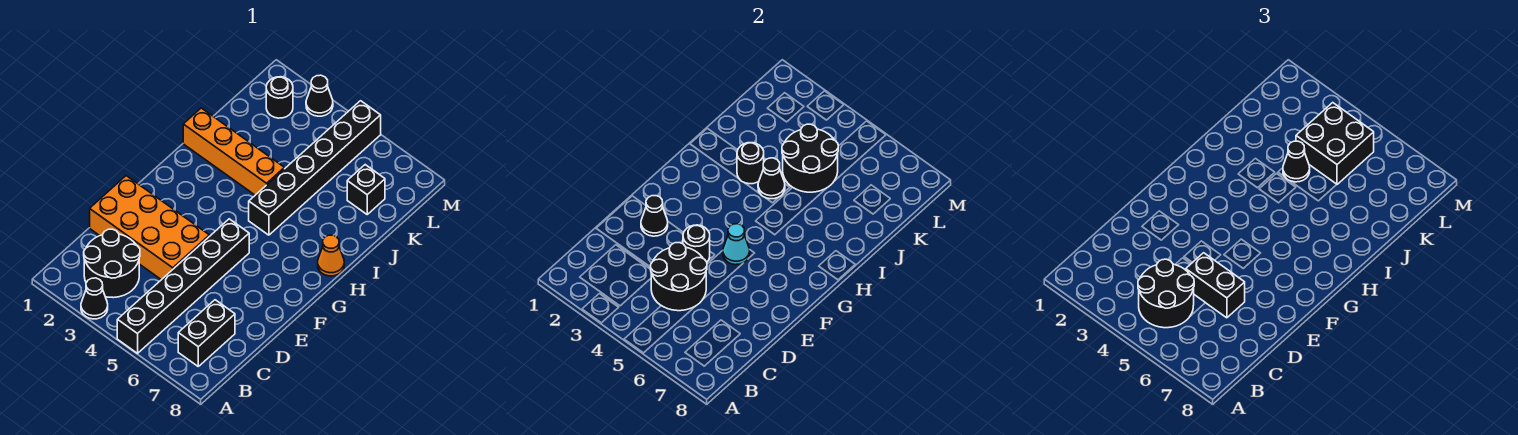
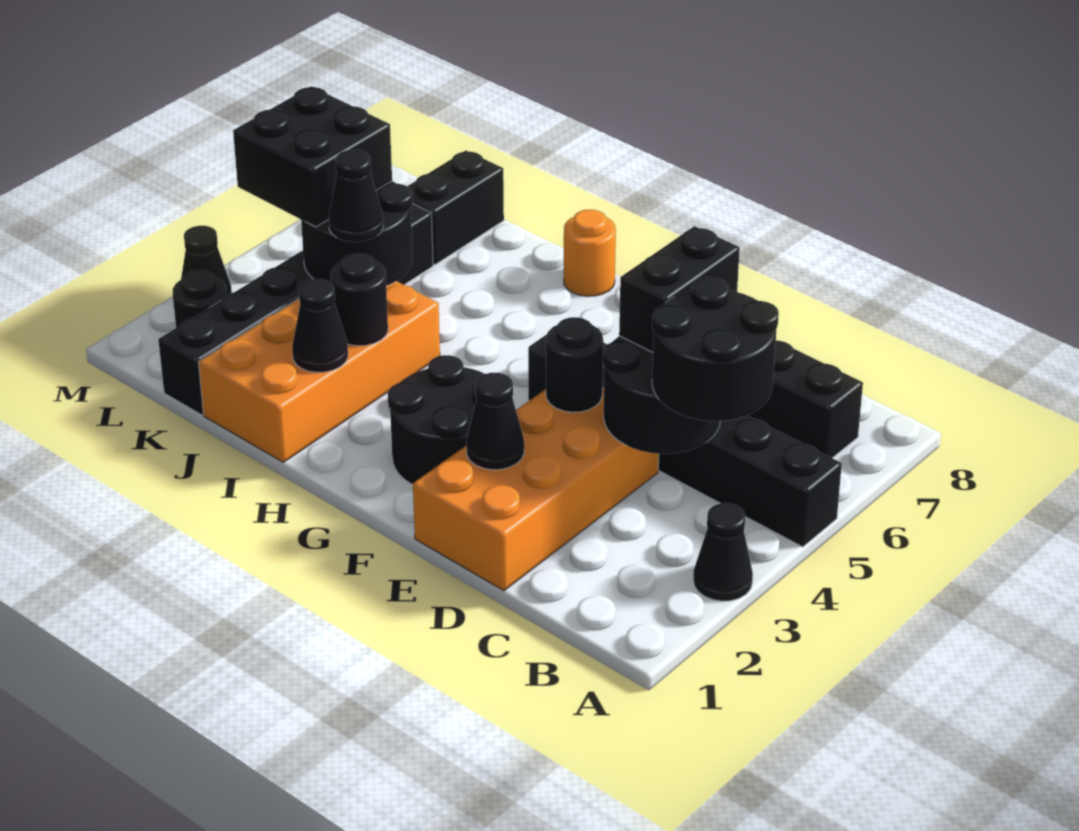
black round brick B2:C3 level 1 -> black round brick F2:G3 level 1
cyan cone F5 level 2 -> none
black brick H5:M5 level 1 -> black brick K1:K6 level 1
orange cone H8 level 1 -> orange round brick H8 level 1
orange brick I1:I4 level 1 -> orange brick I1:J4 level 1
black cone I4 level 2 -> black cone I2 level 2
black brick K7 level 1 -> black brick K7:K8 level 1

